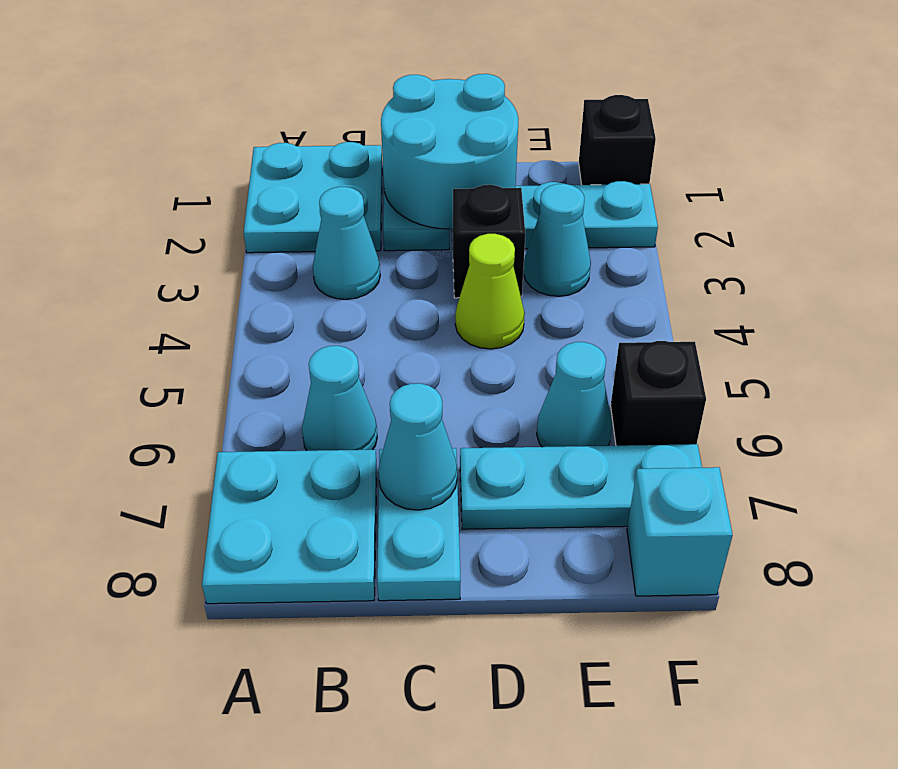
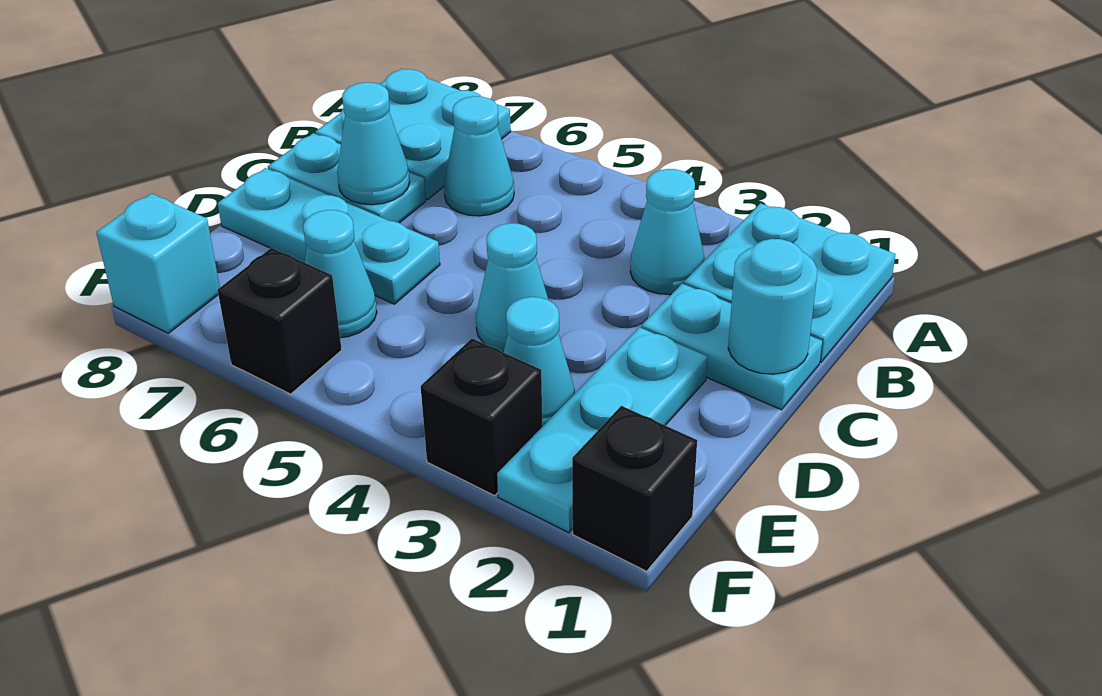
cyan round brick C1:D2 level 2 -> cyan round brick C1 level 2
black brick D3 level 1 -> black brick F3 level 1
lime cone D4 level 1 -> cyan cone D4 level 1
cyan plate D7:F7 level 1 -> cyan plate D6:D8 level 1

